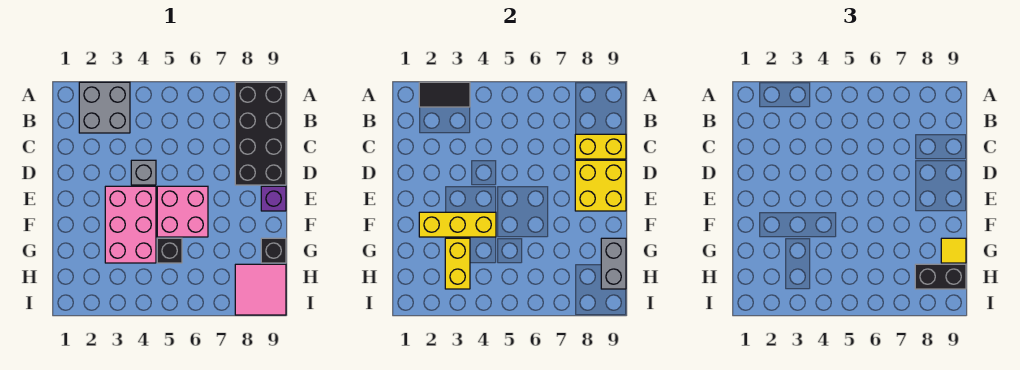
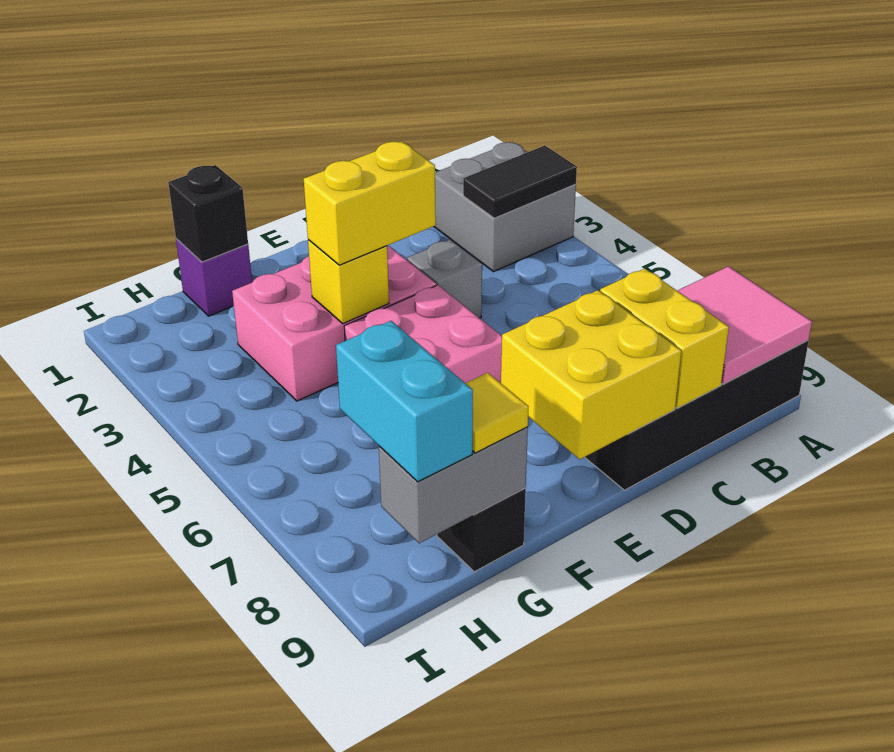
black tile A2:A3 level 2 -> black tile A3:B3 level 2
purple brick E9 level 1 -> purple brick G1 level 1
yellow brick F2:F4 level 2 -> yellow brick F4 level 2
yellow brick G3:H3 level 2 -> yellow brick E4:F4 level 3
black brick G5 level 1 -> black brick G1 level 2
pink tile H8:I9 level 1 -> pink tile A8:B9 level 2
black brick H8:H9 level 3 -> cyan brick H8:H9 level 3

